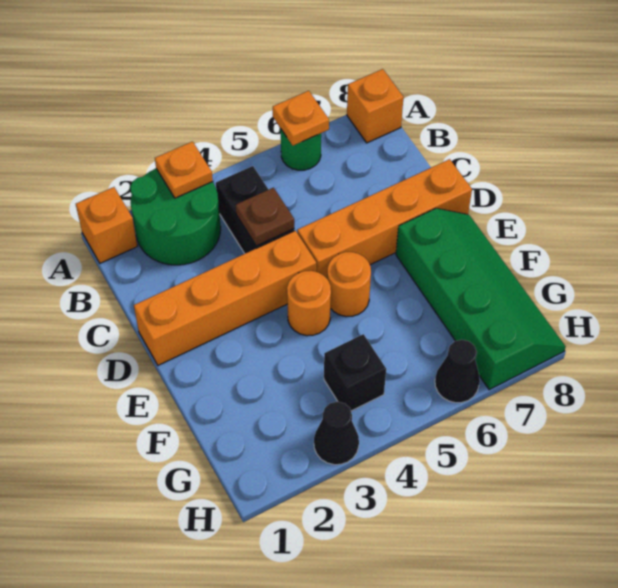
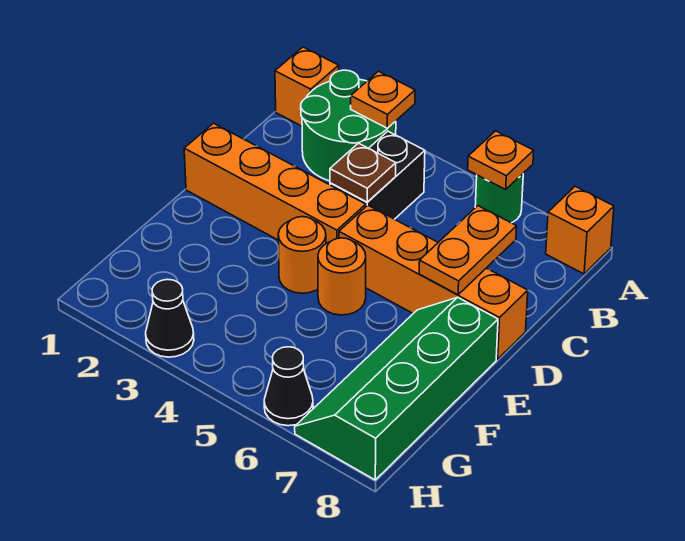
none -> orange plate C7:D7 level 2
green slope E7:H8 level 1 top 7 -> green slope E7:H8 level 1 top 8
black brick G4 level 1 -> none

